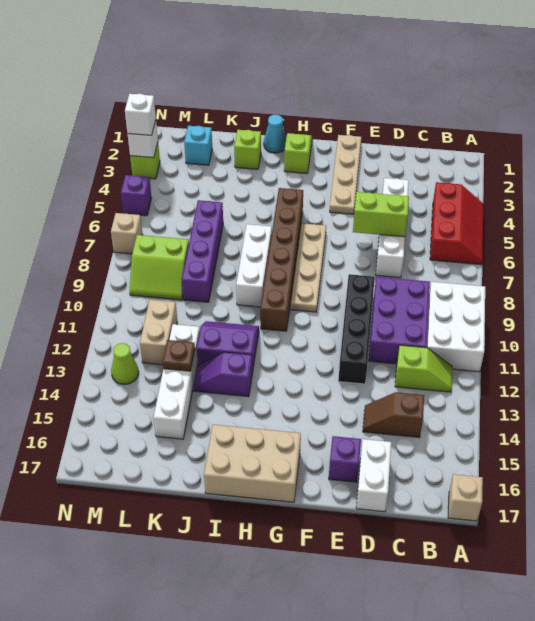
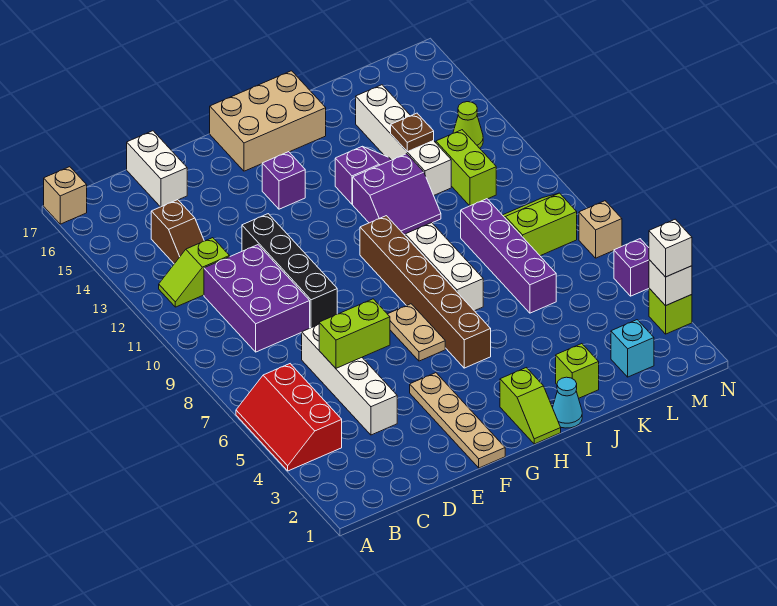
white brick A9:B11 level 1 -> none
brown slope C14:D14 level 1 top C -> brown slope C13:C14 level 1 top 14
purple brick E16 level 1 -> purple brick G14 level 1
tan plate G6:G9 level 1 -> tan plate G6:G7 level 1
tan brick L11:L12 level 1 -> lime brick L11:L12 level 1

